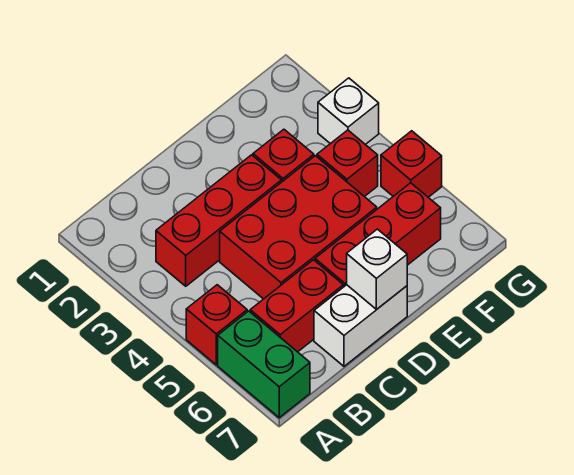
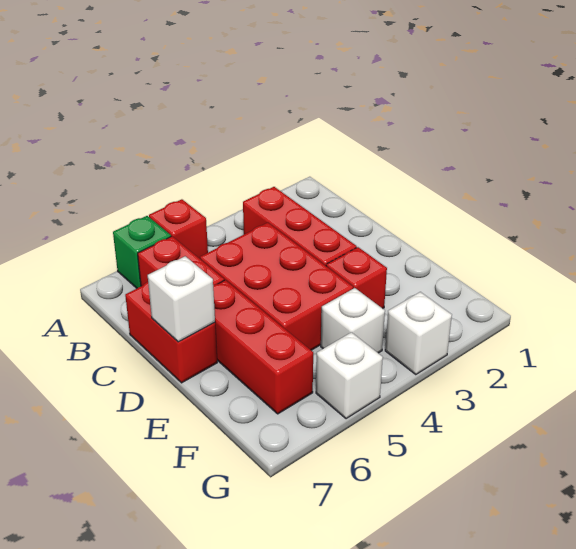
green brick A6:A7 level 1 -> green brick A6 level 1
white brick C7:D7 level 1 -> red brick C7:D7 level 1
red brick F4 level 1 -> white brick F4 level 1
red brick G5 level 1 -> white brick G5 level 1

